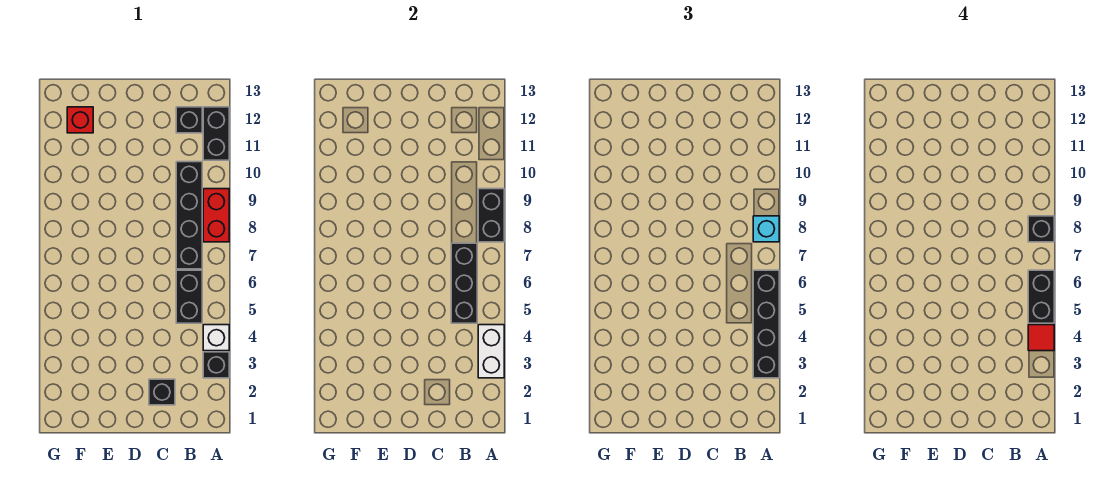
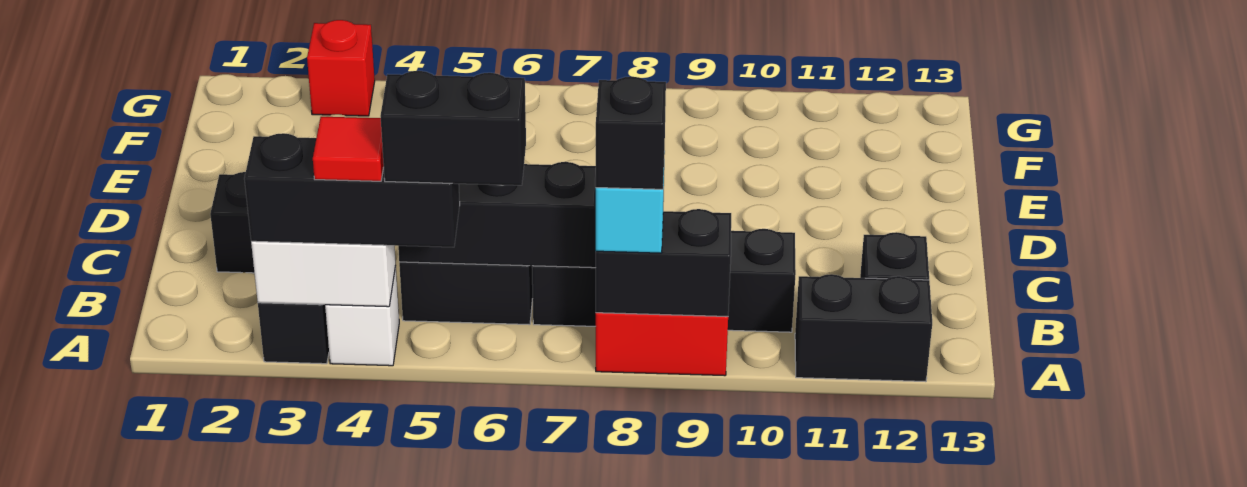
black brick A3:A6 level 3 -> black brick A3:A5 level 3
red brick F12 level 1 -> red brick G3 level 1

